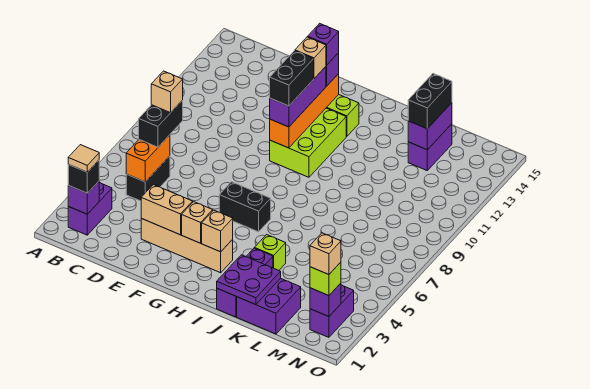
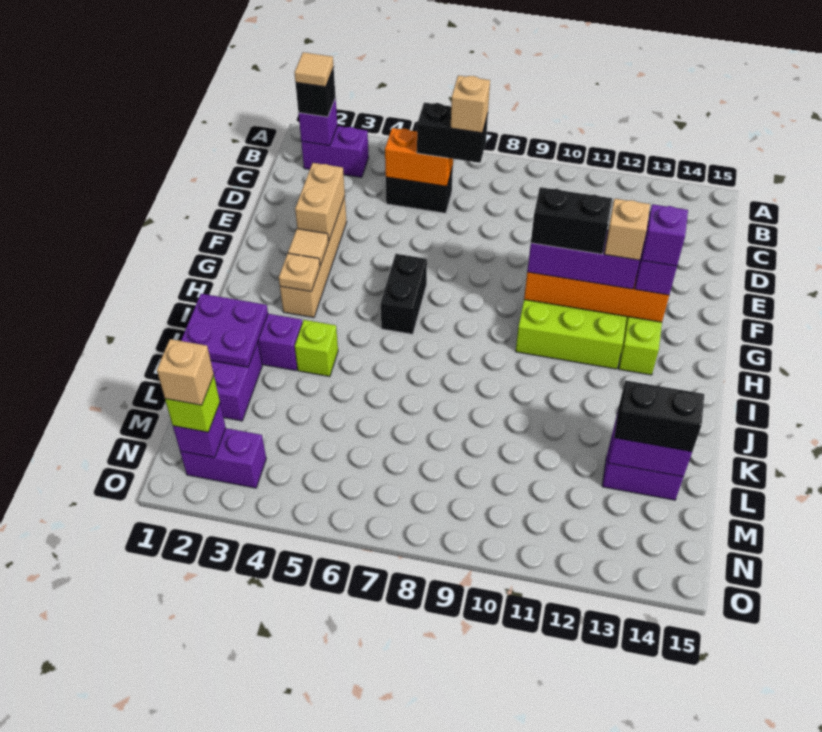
tan brick G3 level 2 -> tan tile G3 level 2
tan brick H3 level 2 -> tan plate H3 level 2

